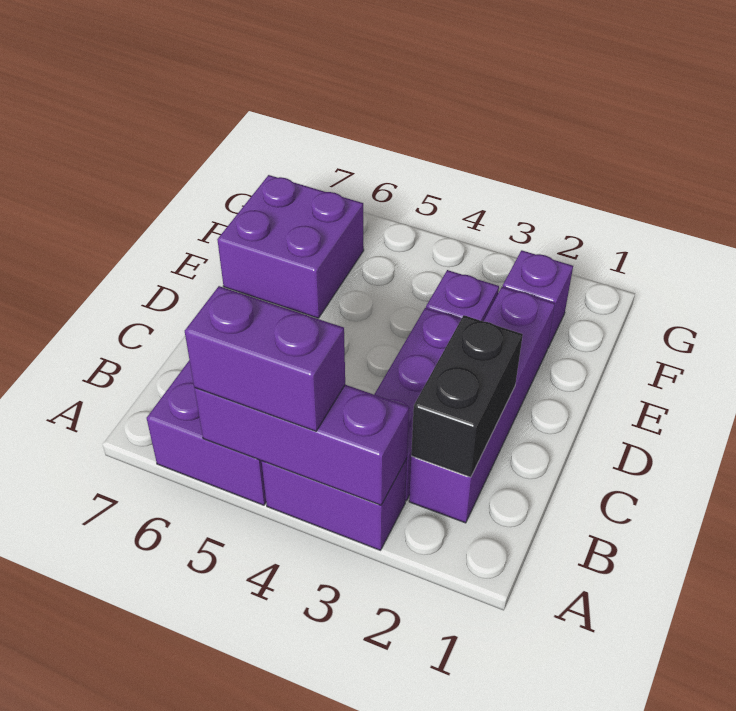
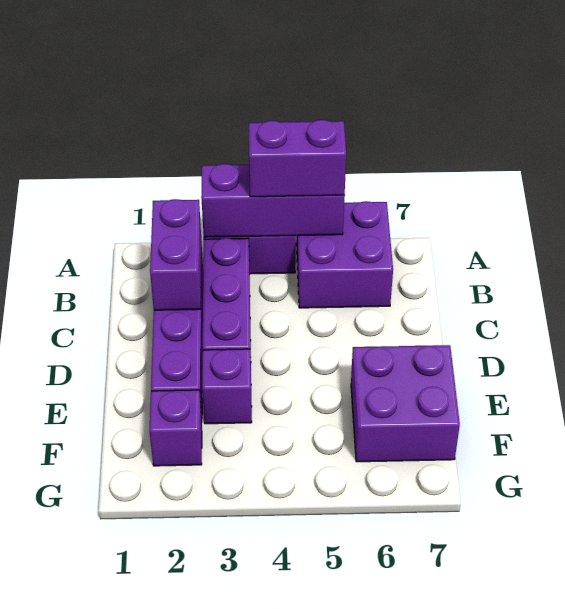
black brick B2:C2 level 2 -> purple brick B2:C2 level 2

